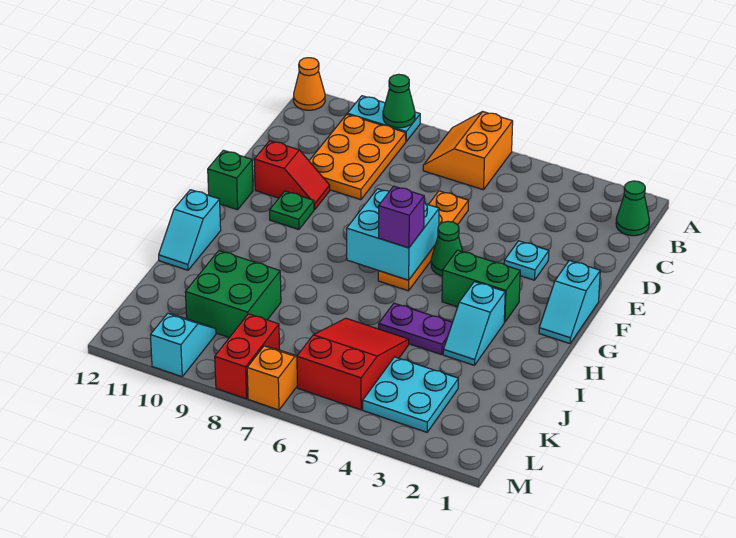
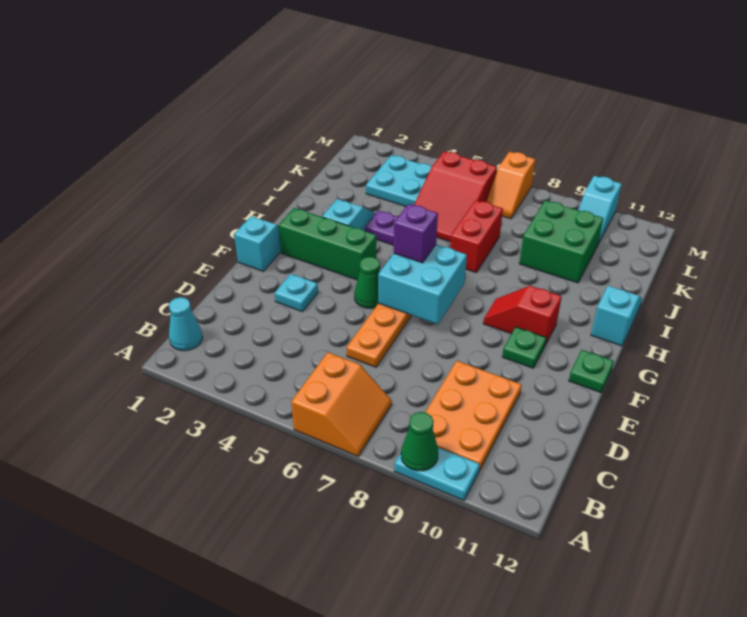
orange cone A12 level 1 -> none
green cone B1 level 1 -> cyan cone B1 level 1
red slope E10:E11 level 1 top 11 -> red slope G9:G10 level 1 top 10
green brick F12 level 1 -> green plate F12 level 1
green brick G3:G4 level 1 -> green brick G2:G4 level 1
red brick L8:M8 level 1 -> red brick I7:J7 level 1

